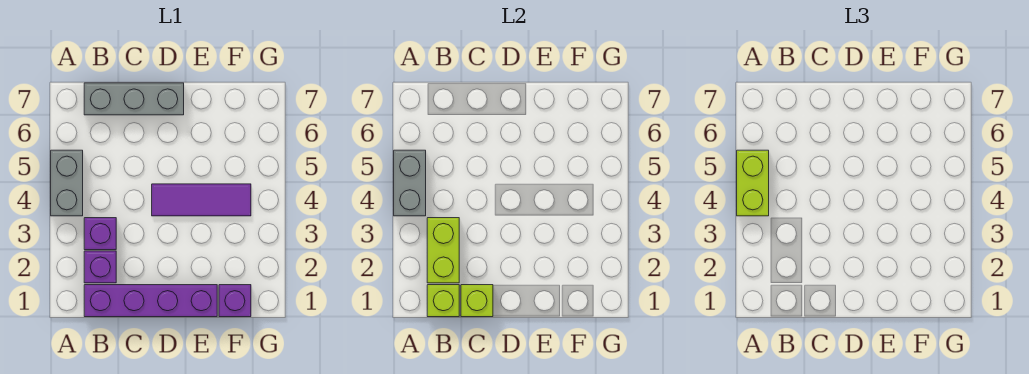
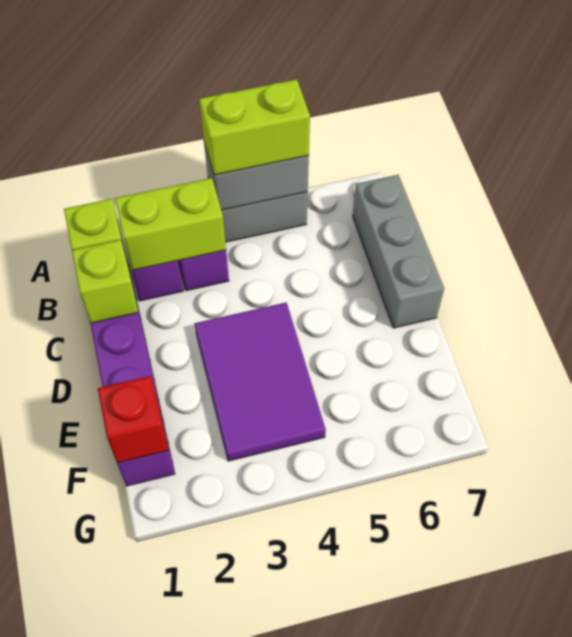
purple tile D4:F4 level 1 -> purple tile D3:F4 level 1
none -> red brick F1 level 2

